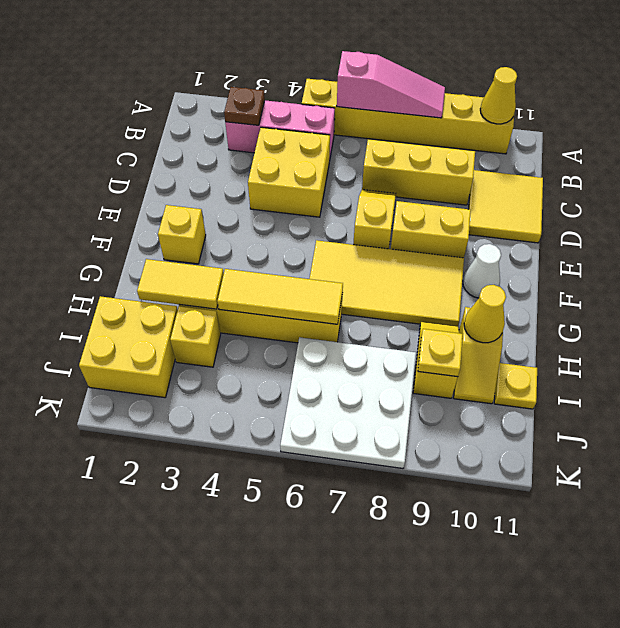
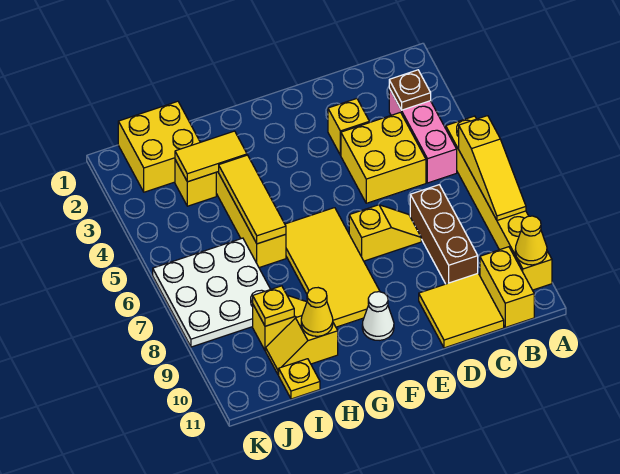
pink slope A6:A8 level 2 top 6 -> yellow slope A6:A8 level 2 top 6
yellow brick C7:C9 level 1 -> brown brick C7:C9 level 1
yellow brick E8:E9 level 1 -> yellow brick B10:B11 level 1
yellow brick F2 level 1 -> yellow brick D3 level 1
yellow tile H2:H3 level 2 -> yellow tile H3:I3 level 2

